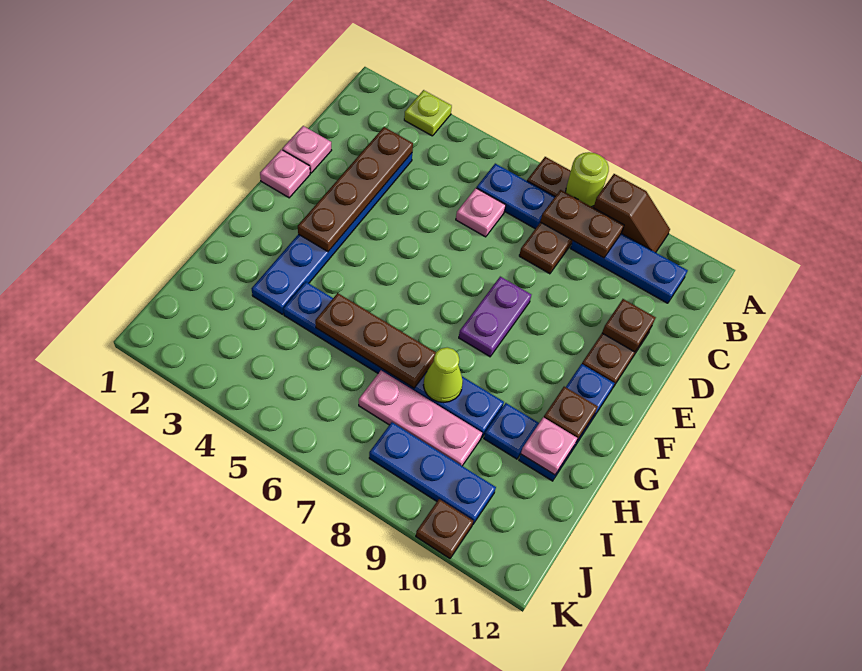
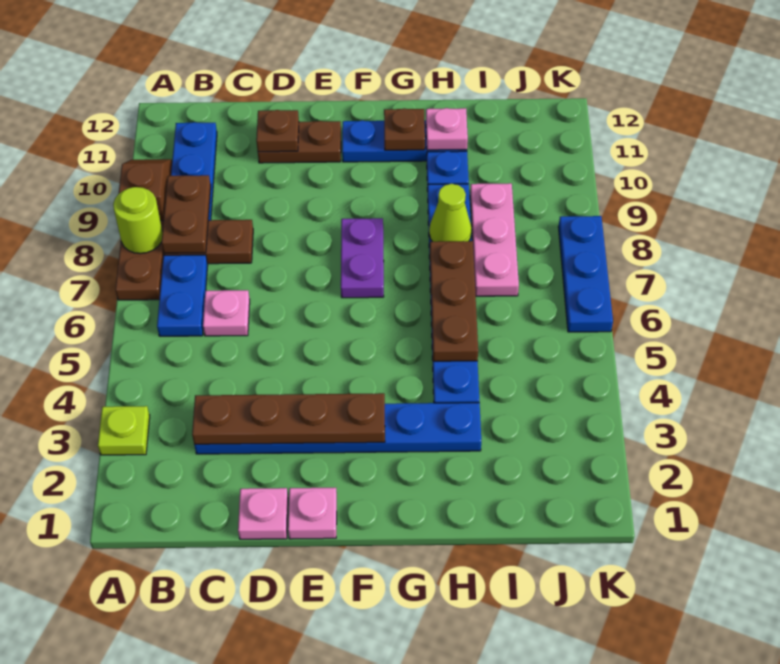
purple plate E8:F8 level 1 -> purple plate F7:F8 level 1
blue plate J8:J10 level 1 -> blue plate K6:K8 level 1
brown plate K10 level 1 -> none

